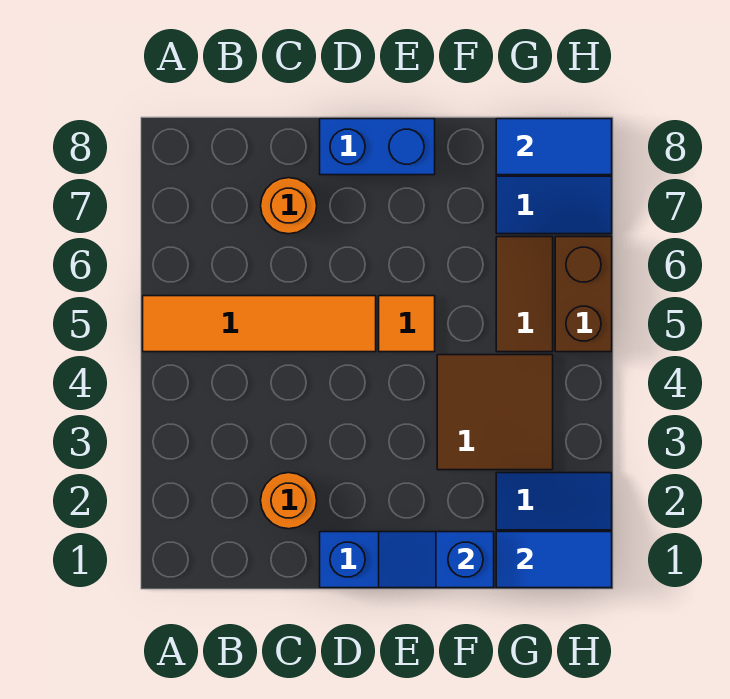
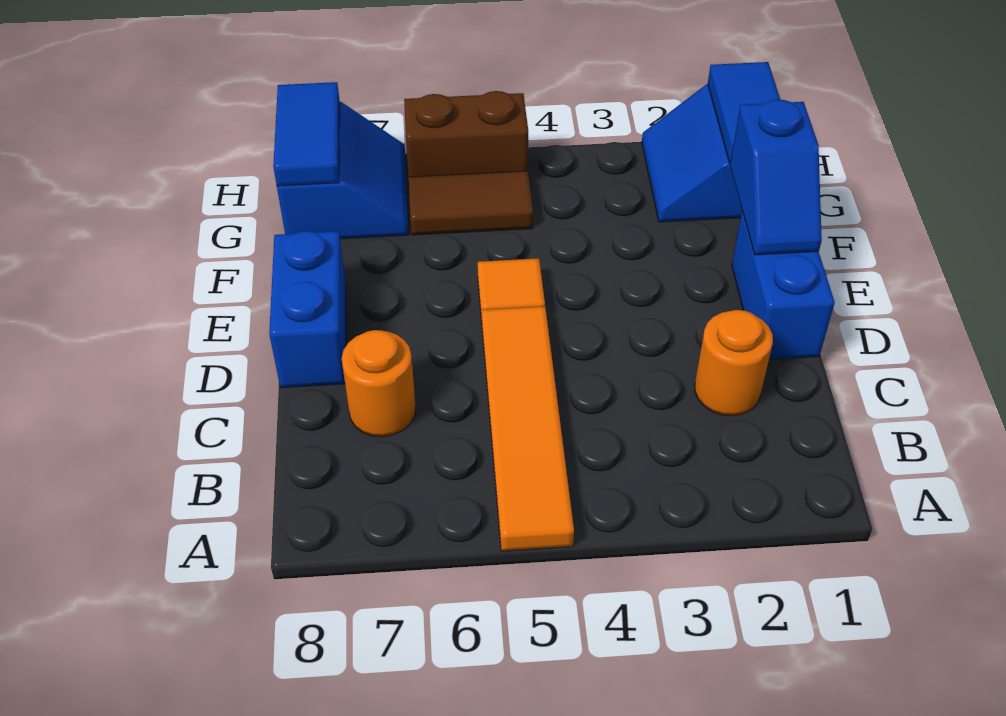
brown tile F3:G4 level 1 -> none

